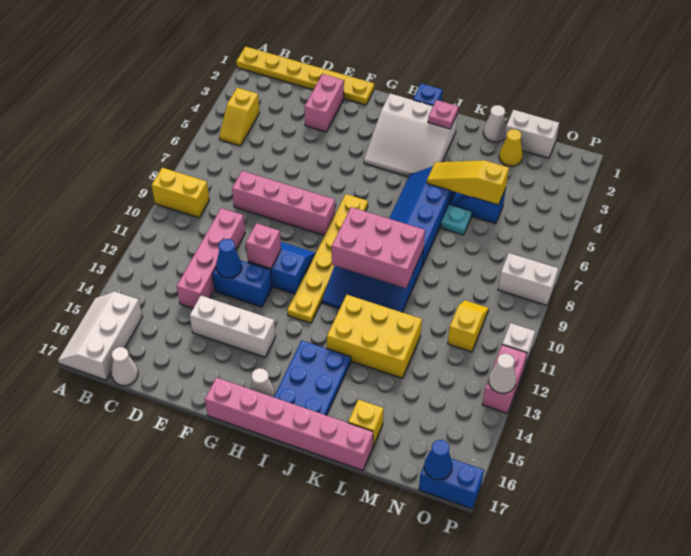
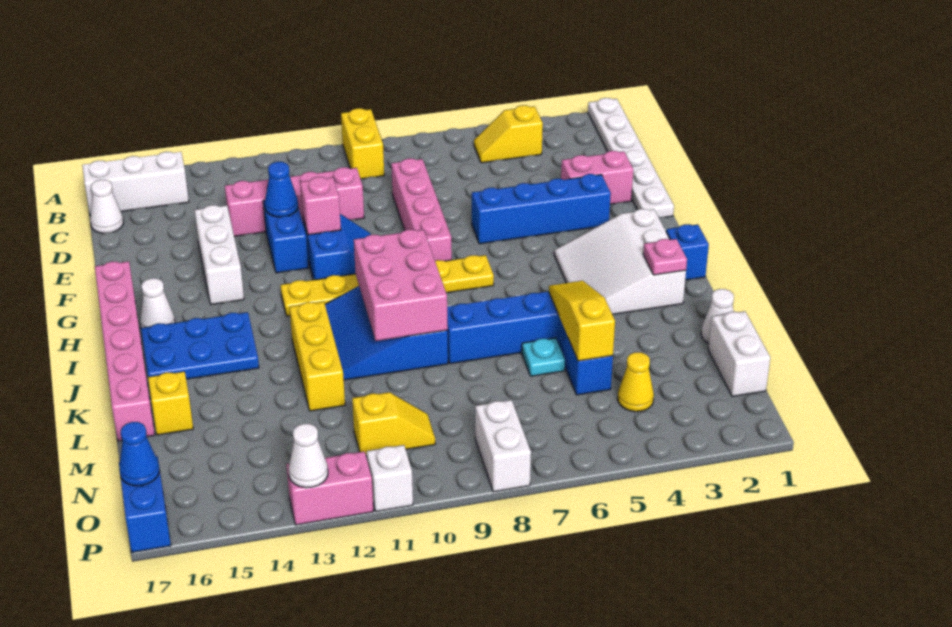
yellow plate A1:F1 level 1 -> white plate A1:F1 level 1
none -> blue brick F3:F6 level 1
yellow brick J12:L13 level 1 -> yellow brick J12:L12 level 1
yellow cone M2 level 1 -> yellow cone N4 level 1

